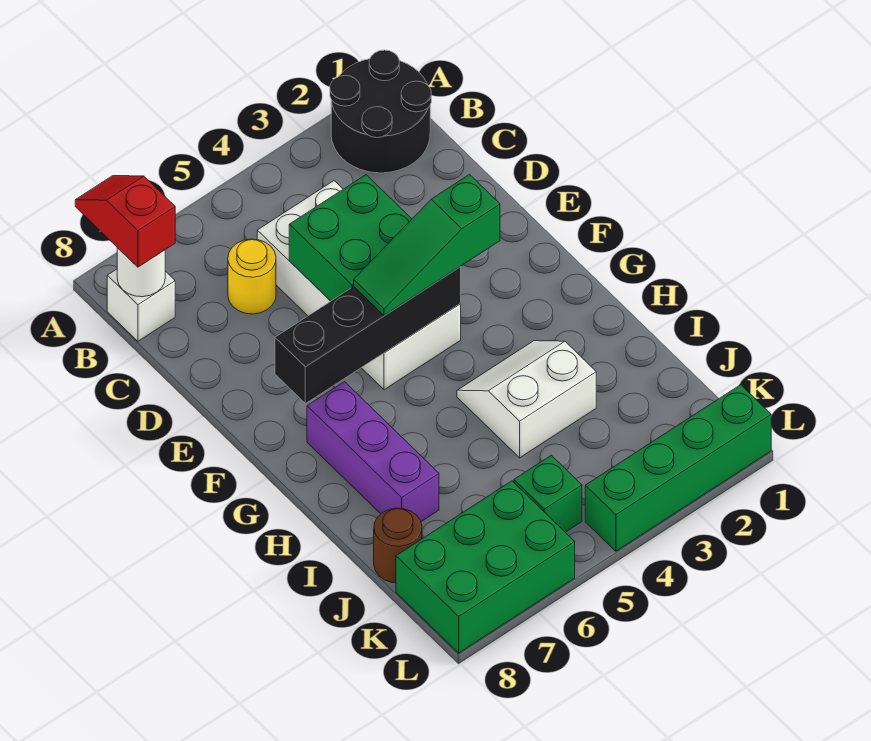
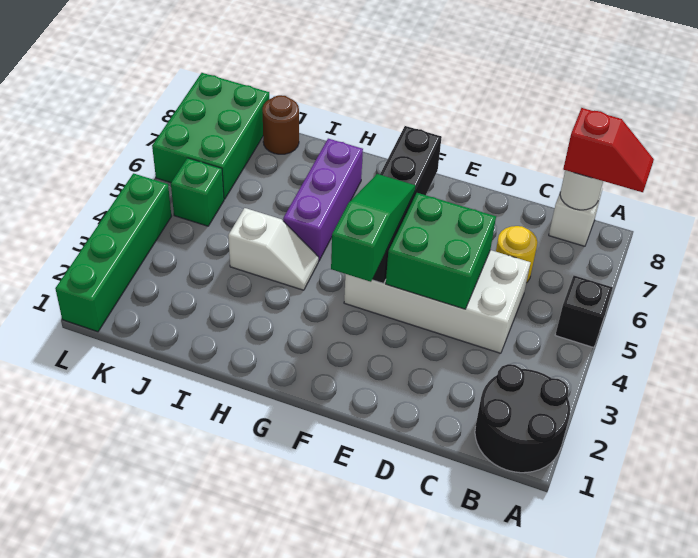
none -> black brick A5 level 1
purple brick G7:I7 level 1 -> purple brick H5:H7 level 1
white slope H3:I4 level 1 top I -> white slope H4:I4 level 1 top I

